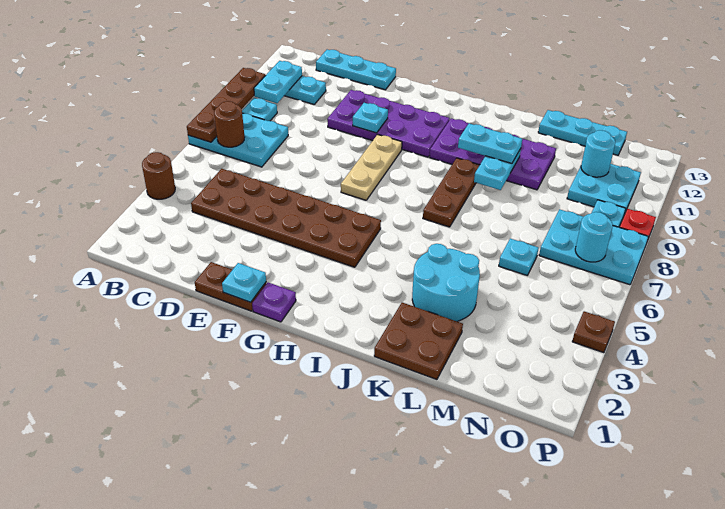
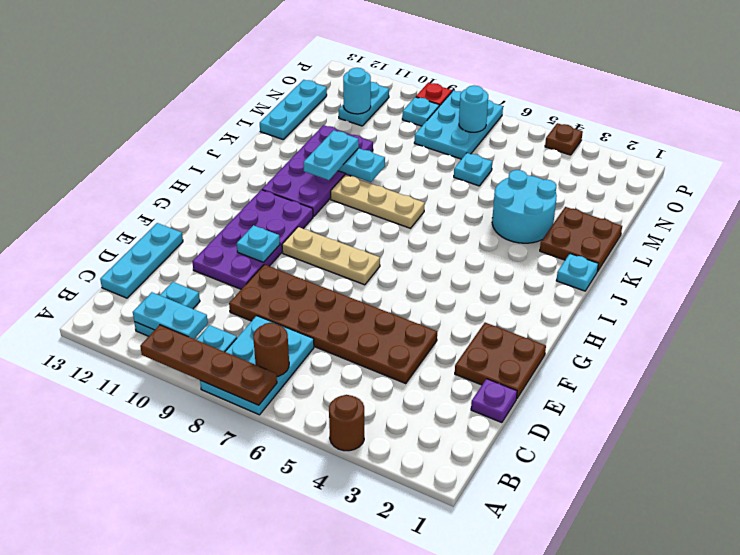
brown plate C4:H5 level 1 -> brown plate D4:E9 level 1
brown plate E1:F1 level 1 -> brown plate E1:F2 level 1
cyan plate F1 level 2 -> cyan plate J1 level 1
purple plate G1 level 1 -> purple plate D1 level 1
brown plate J7:J9 level 1 -> tan plate J7:J9 level 1
cyan plate N10:O11 level 1 -> cyan plate N11:O11 level 1

